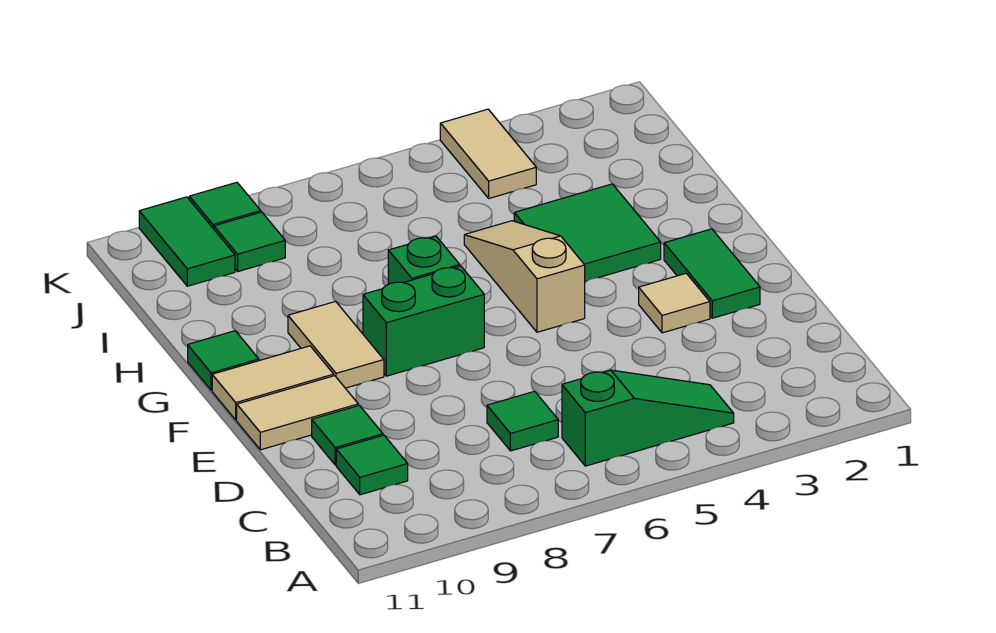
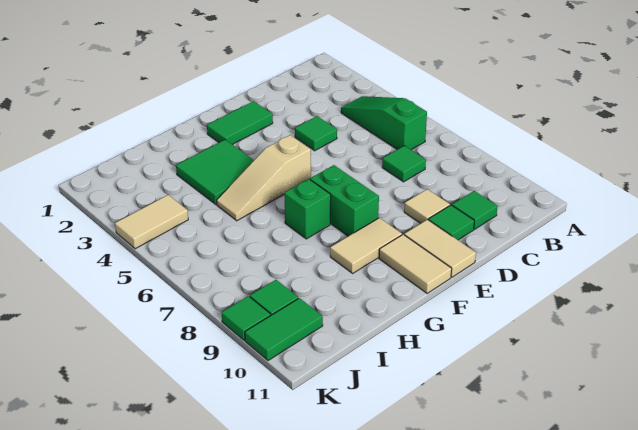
tan tile E3 level 1 -> tan tile D9 level 1
green tile G11 level 1 -> green tile D4 level 1

